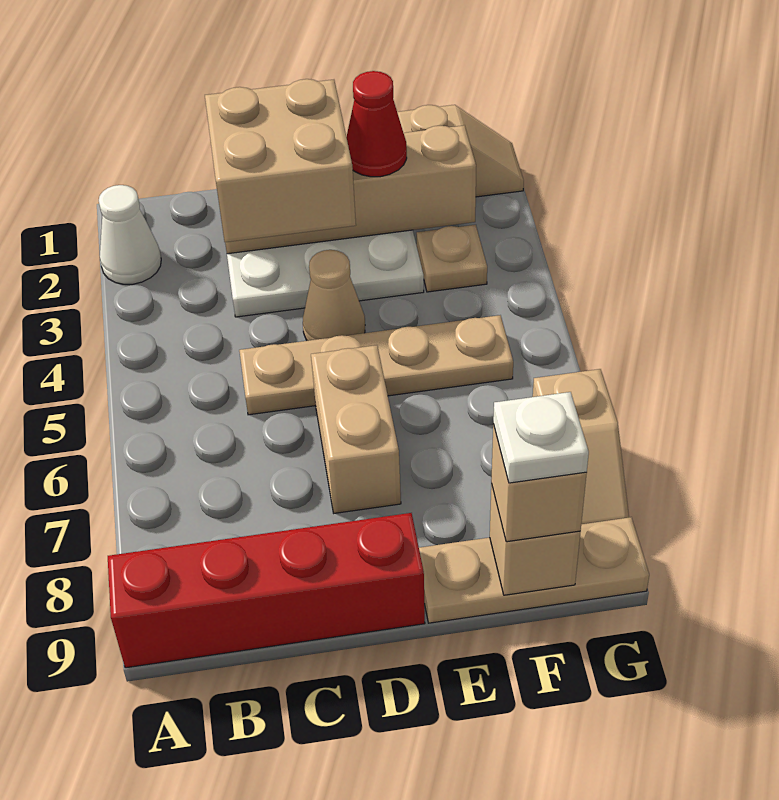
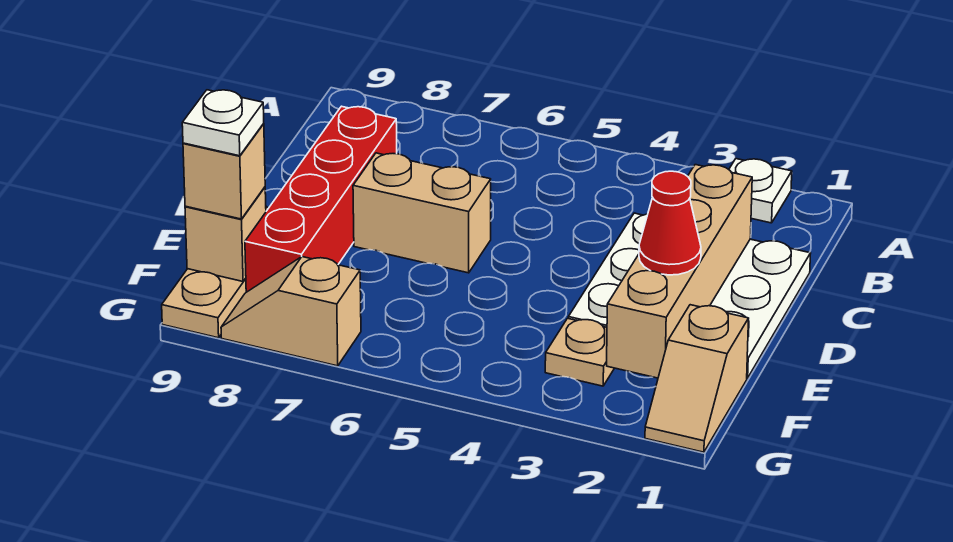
white cone A2 level 1 -> white plate A2 level 1
red brick A9:D9 level 1 -> red brick C8:F8 level 1
tan brick C2:D3 level 3 -> none
tan plate C5:F5 level 1 -> none
tan cone D4 level 1 -> none

